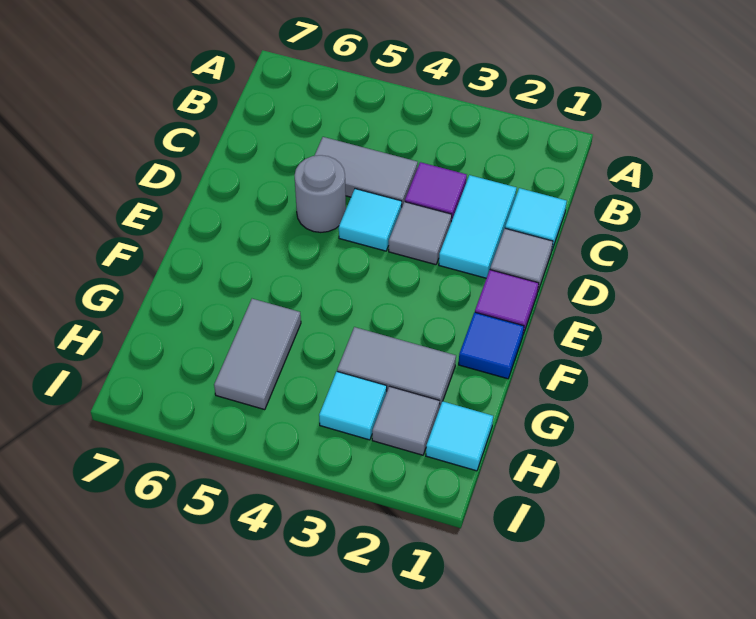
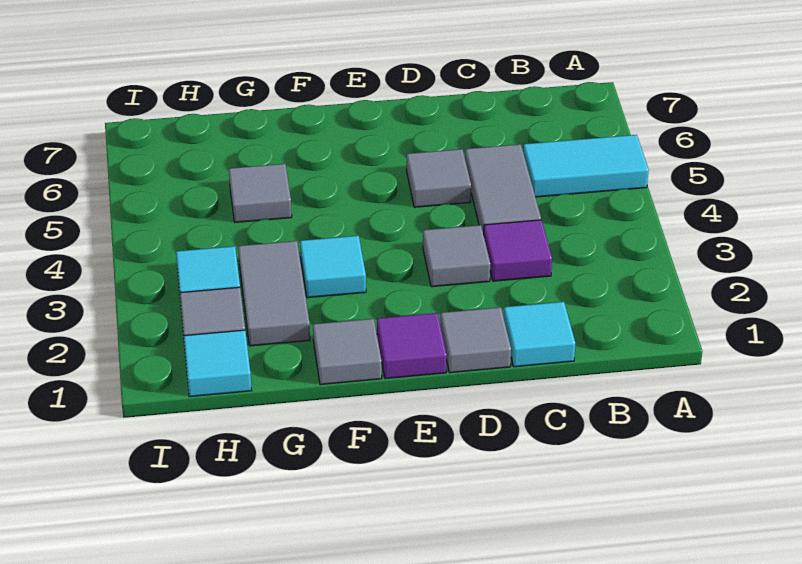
cyan tile C2:D2 level 1 -> cyan tile A5:B5 level 1
cyan tile D4 level 1 -> cyan tile F3 level 1
grey round brick D5 level 1 -> grey tile D5 level 1
blue tile F1 level 1 -> grey tile F1 level 1
grey tile G5:H5 level 1 -> grey tile G5 level 1

